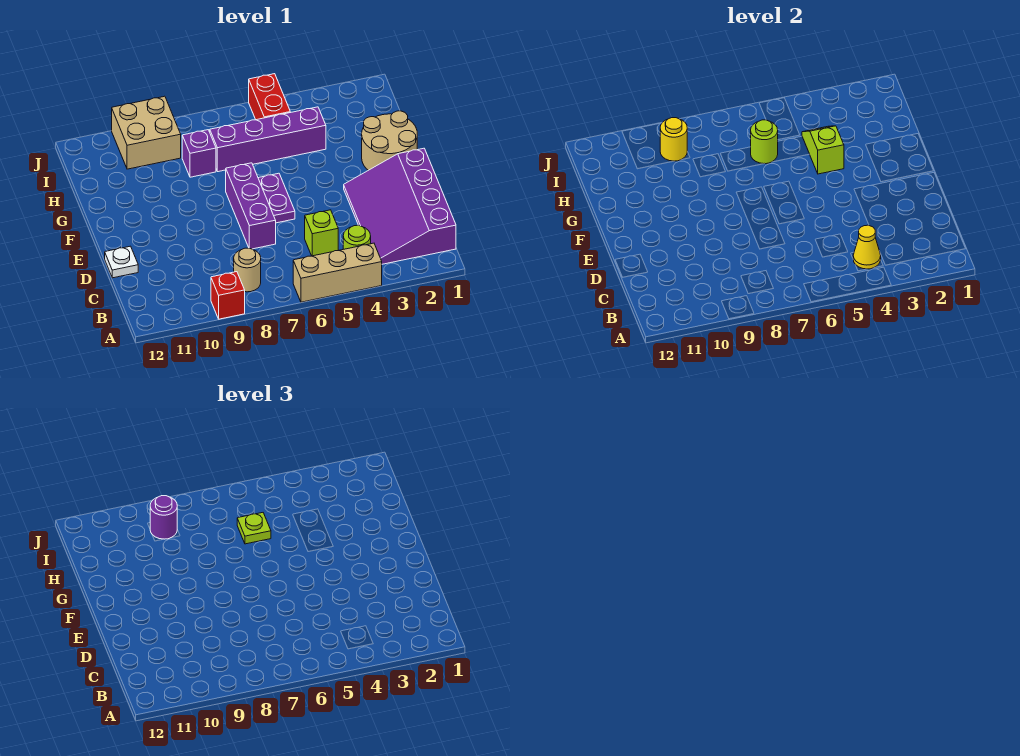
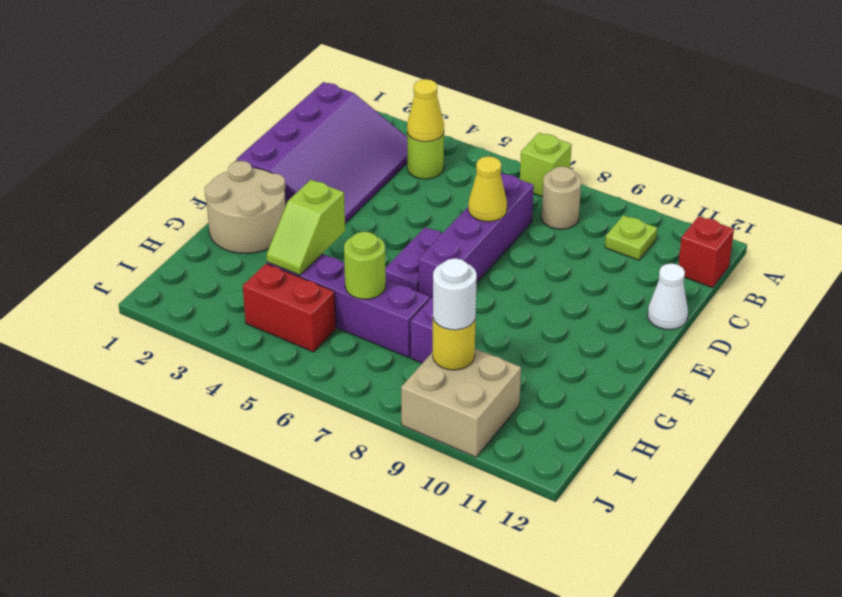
tan brick A4:A6 level 1 -> none
red brick A9 level 1 -> red brick B12 level 1
lime brick C5 level 1 -> lime brick A7 level 1
purple brick D7:F7 level 1 -> purple brick C7:F7 level 1
none -> yellow cone D7 level 2
white plate D12 level 1 -> white cone D12 level 1
lime plate H6 level 3 -> lime plate B10 level 1
red brick I5:J5 level 1 -> red brick I4:I5 level 1
purple round brick I9 level 3 -> white round brick I9 level 3

